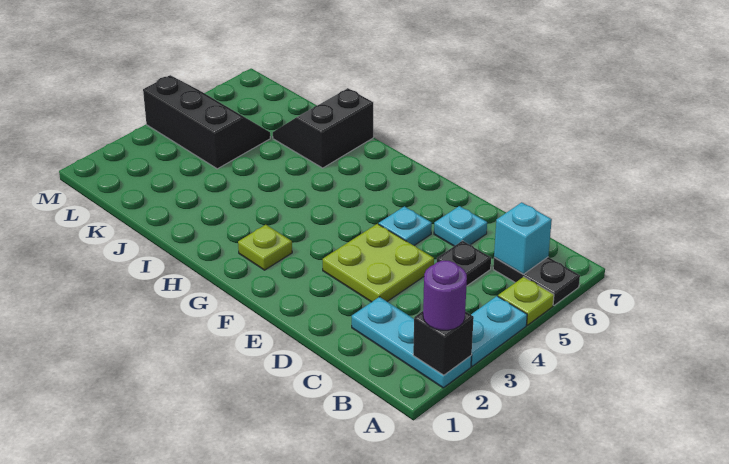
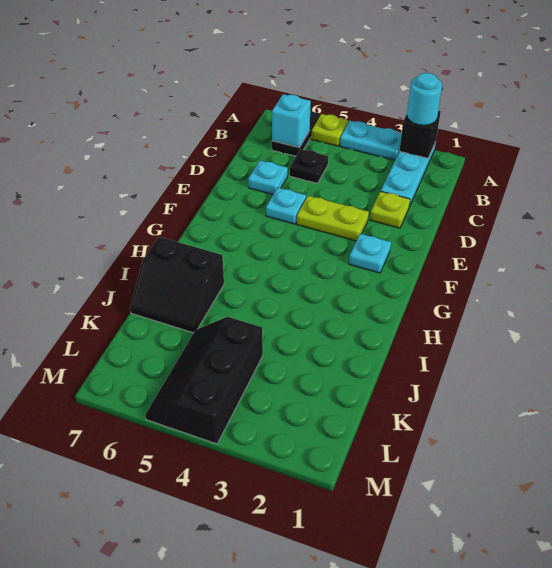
purple round brick A2 level 3 -> cyan round brick A2 level 3
lime plate D3:E4 level 1 -> lime plate E3:E4 level 1
none -> cyan plate F2 level 1
lime plate G2 level 1 -> lime plate D2 level 1

